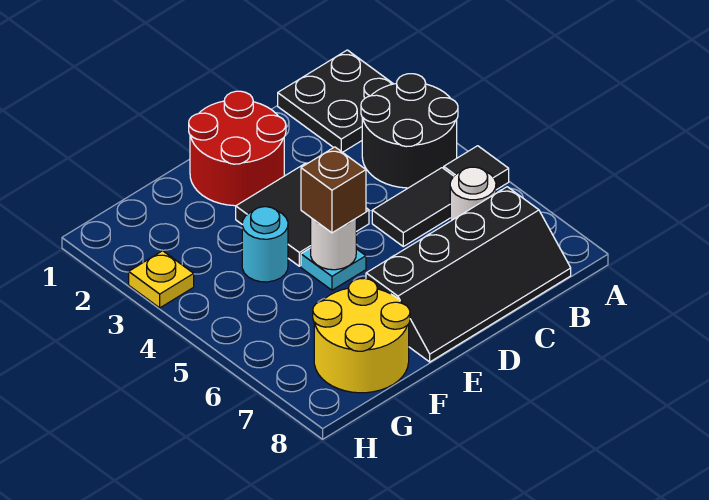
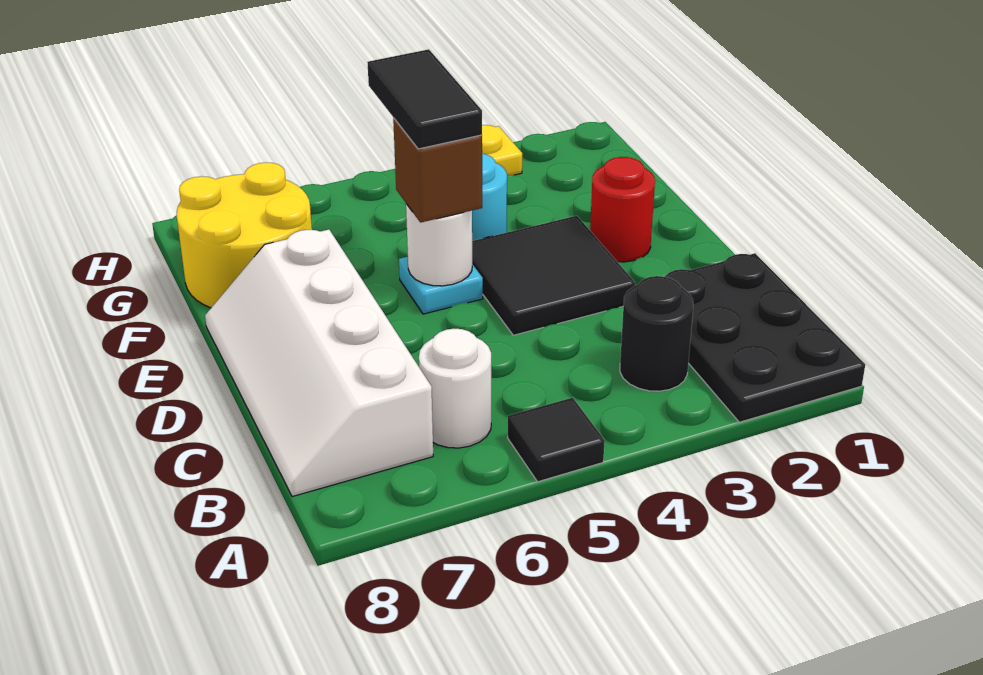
black plate A1:B2 level 1 -> black plate A1:C2 level 1
black round brick A3:B4 level 1 -> black round brick B3 level 1
black tile B5:C5 level 1 -> black tile E5:F5 level 4
black slope B7:E8 level 1 top 7 -> white slope B7:E8 level 1 top 7
red round brick D1:E2 level 1 -> red round brick E2 level 1

